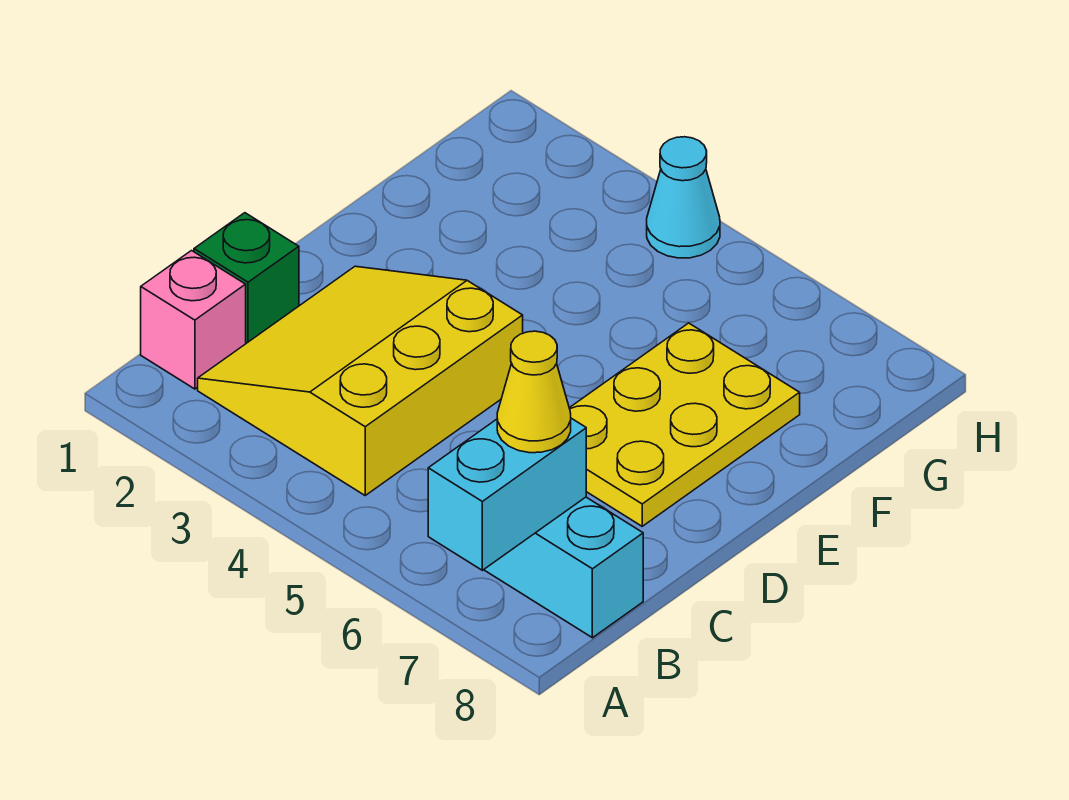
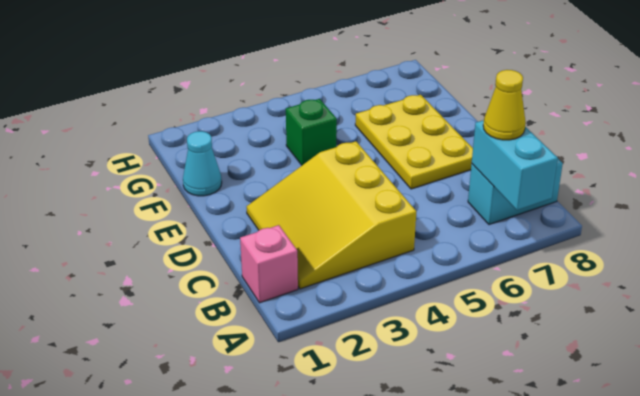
green brick C1 level 1 -> green brick F4 level 1
cyan cone H4 level 1 -> cyan cone F1 level 1

